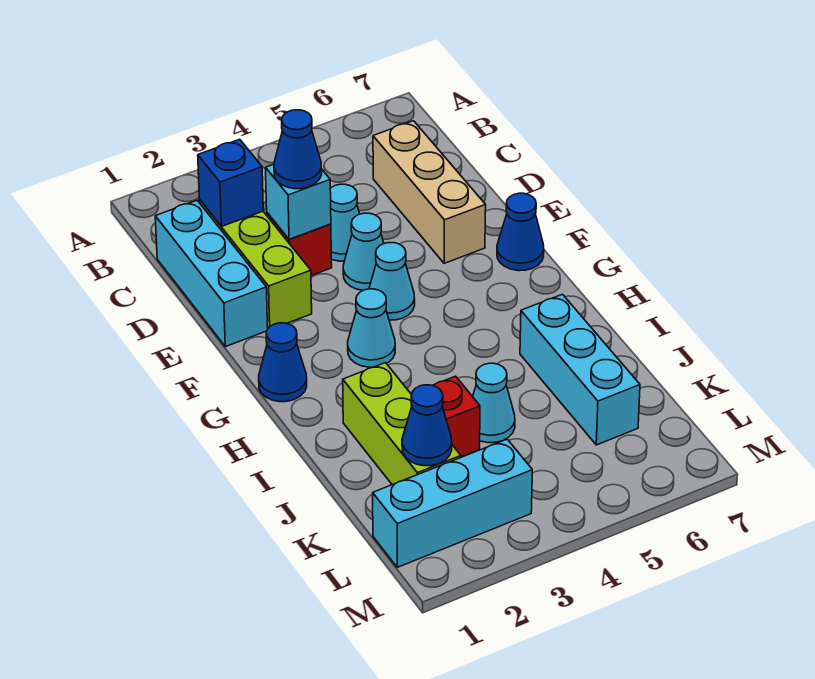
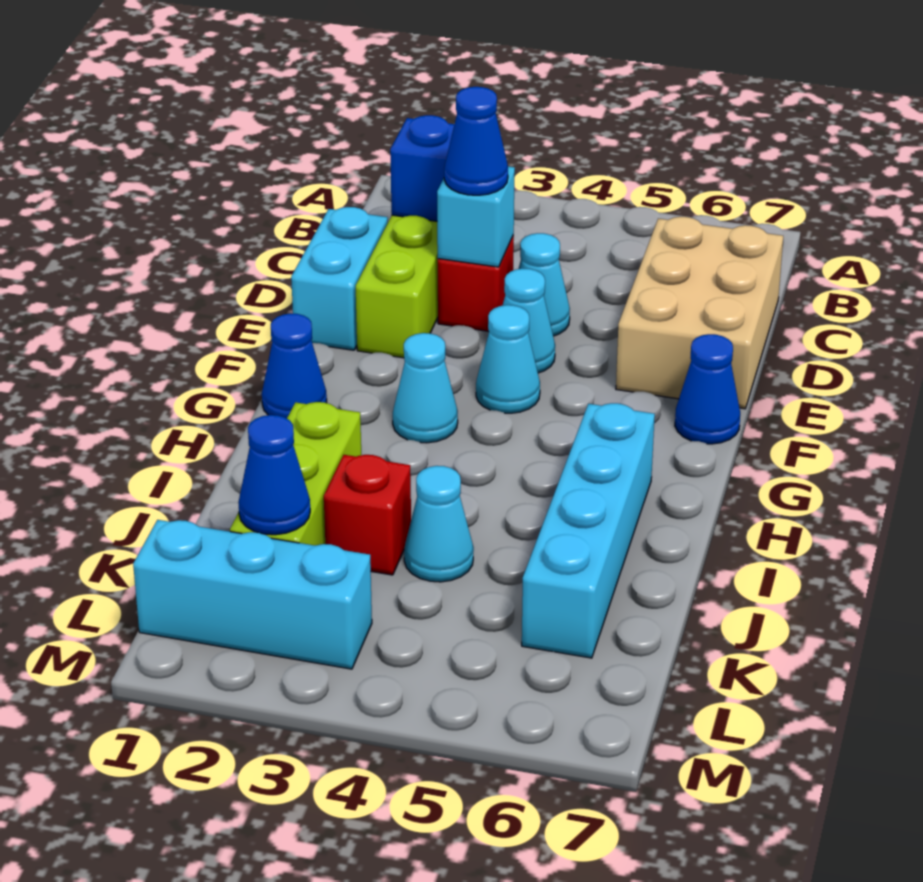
cyan brick C1:E1 level 1 -> cyan brick D1:E1 level 1
tan brick C6:E6 level 1 -> tan brick C6:E7 level 1
cyan brick I6:K6 level 1 -> cyan brick H6:K6 level 1

